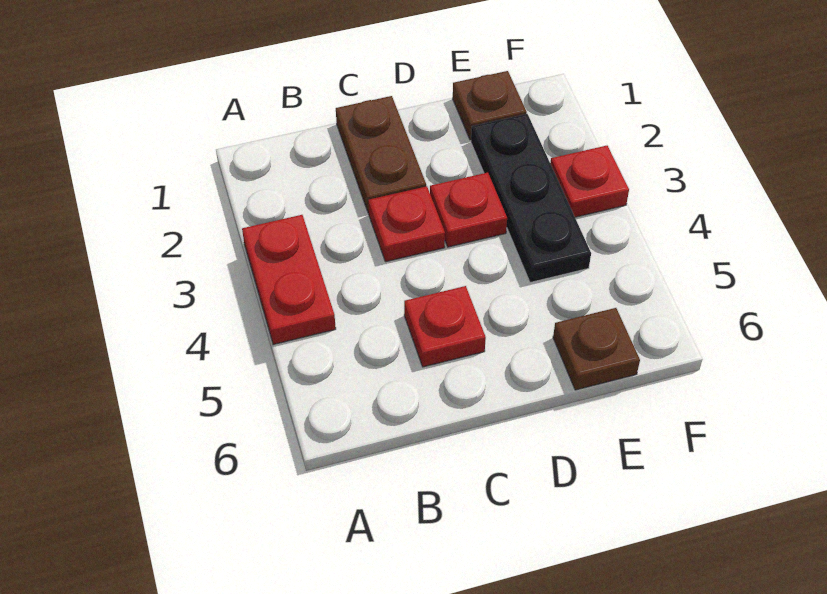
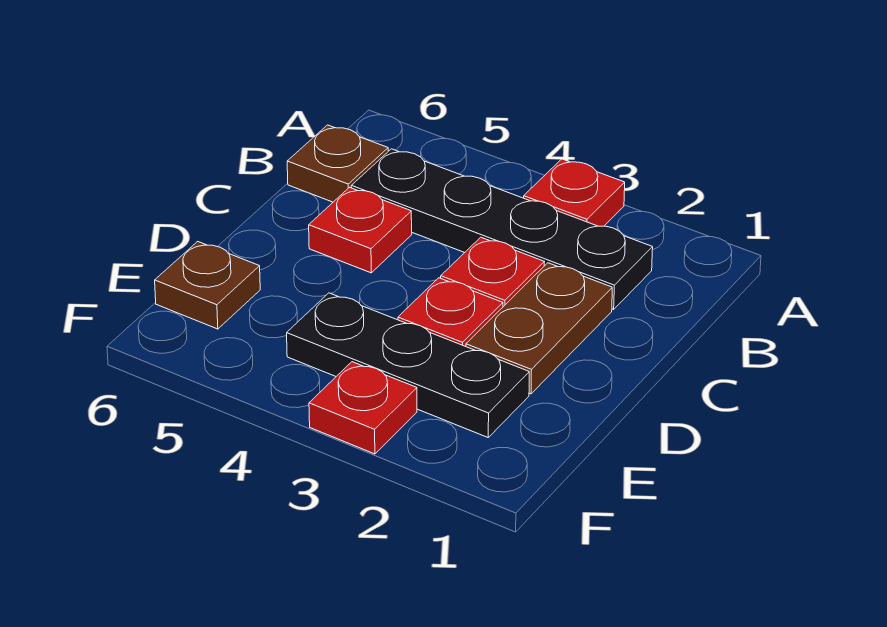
red plate A3:A4 level 1 -> red plate A3 level 1
none -> black plate B2:B5 level 1
brown plate C1:C2 level 1 -> brown plate C2:D2 level 1
brown plate E1 level 1 -> brown plate B6 level 1

